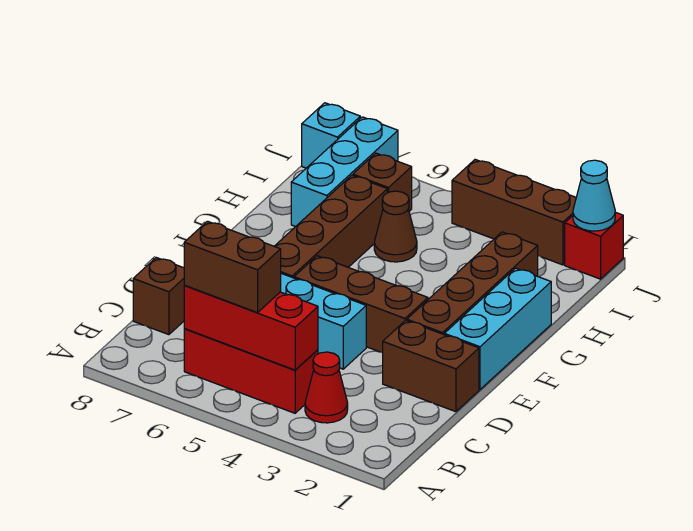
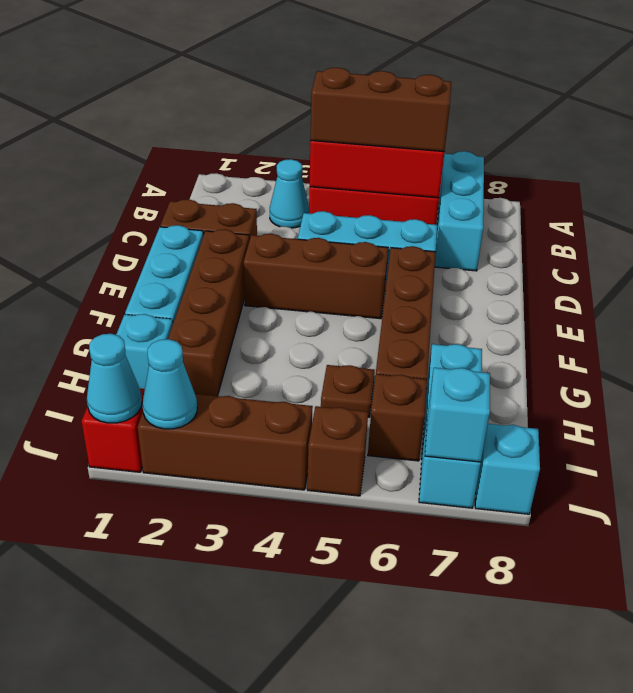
none -> cyan brick A7:C7 level 1
red cone B3 level 1 -> cyan cone B3 level 1
brown brick B5:B6 level 3 -> brown brick B4:B6 level 3
brown brick C8 level 1 -> brown brick J5 level 1
none -> cyan brick H1 level 1
brown cone H5 level 1 -> brown plate H5 level 1
none -> cyan cone J2 level 2
none -> cyan brick J7 level 2

